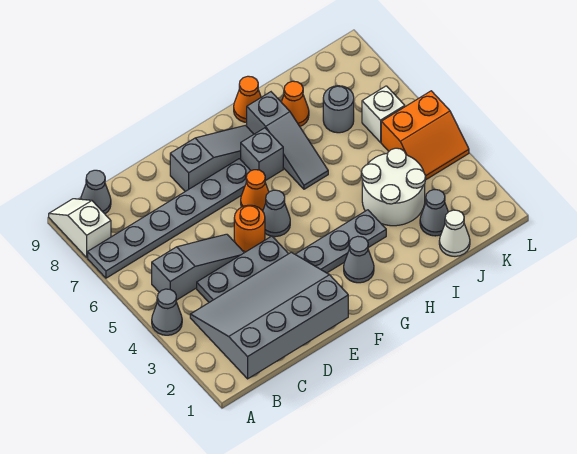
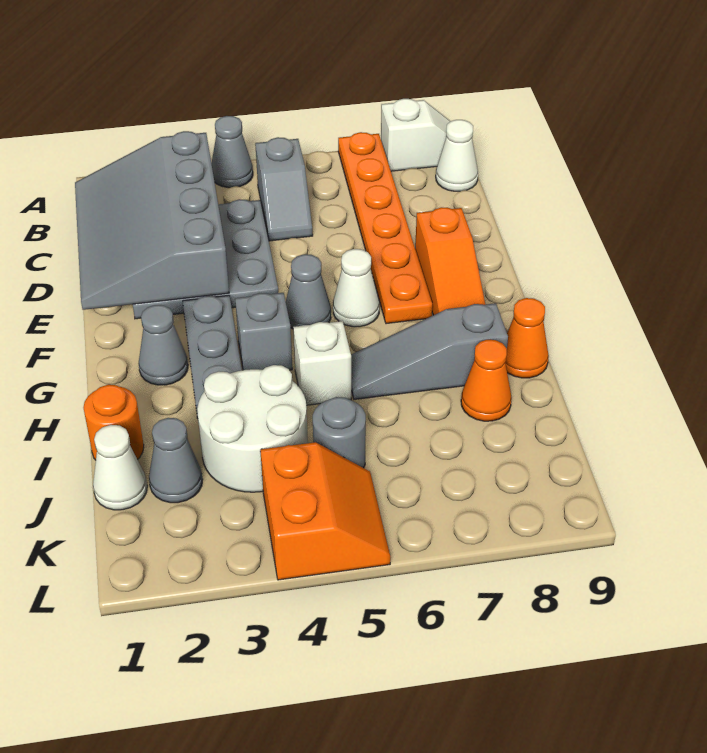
grey plate A7:F7 level 1 -> orange plate A7:F7 level 1
grey slope B1:E3 level 2 top 1 -> grey slope B1:E3 level 2 top 3
grey slope B5:D5 level 1 top B -> grey slope B5:C5 level 1 top B
grey cone B9 level 1 -> white cone B9 level 1
orange round brick E5 level 1 -> orange round brick I1 level 1
grey slope E8:G8 level 1 top E -> orange slope E8:G8 level 1 top E
orange cone F6 level 1 -> white cone F6 level 1
grey brick G7 level 1 -> grey brick G4 level 1
grey round brick J7 level 1 -> grey round brick J5 level 1
orange slope K4:L5 level 1 top 5 -> orange slope K4:L5 level 1 top 4
white brick K6 level 1 -> white brick H5 level 1

